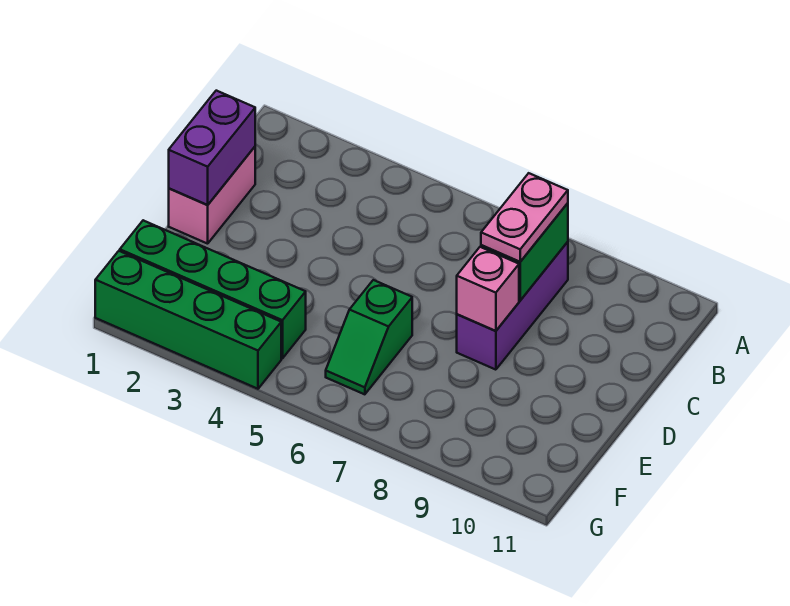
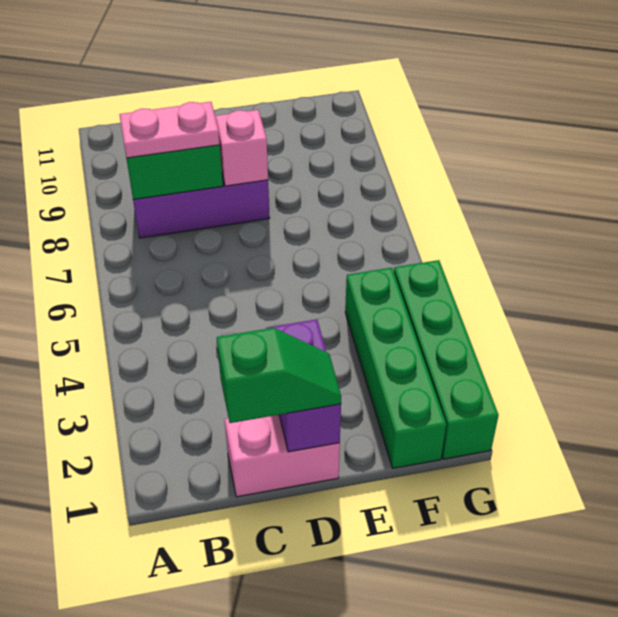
purple brick C1:D1 level 2 -> purple brick D1:D2 level 2
green slope E6:F6 level 1 top E -> green slope C1:D1 level 3 top C

